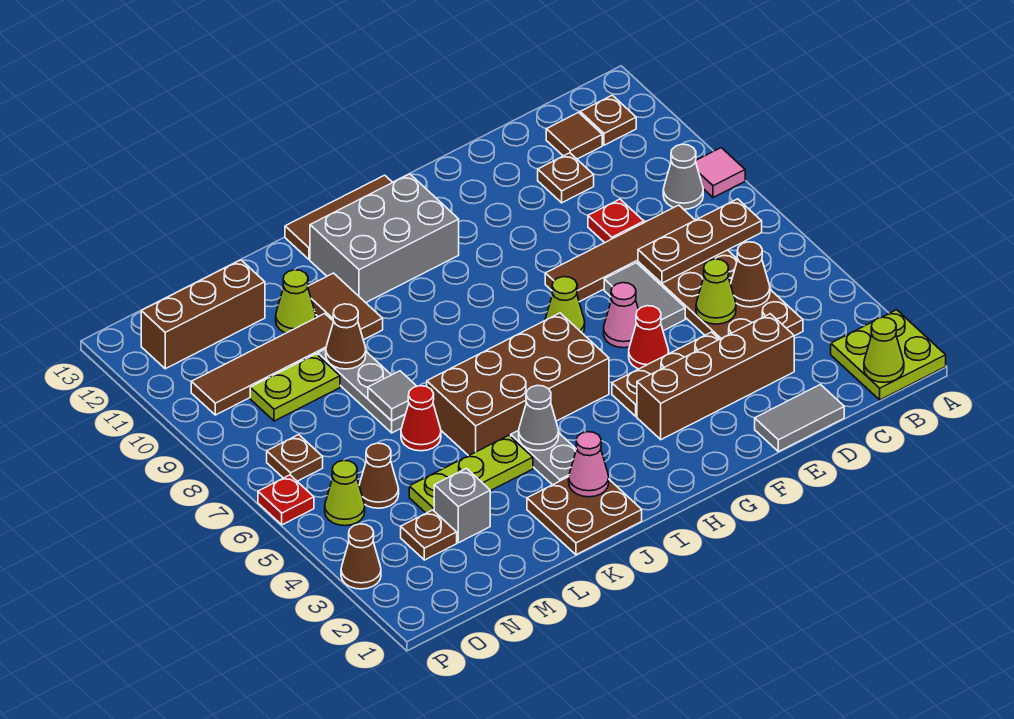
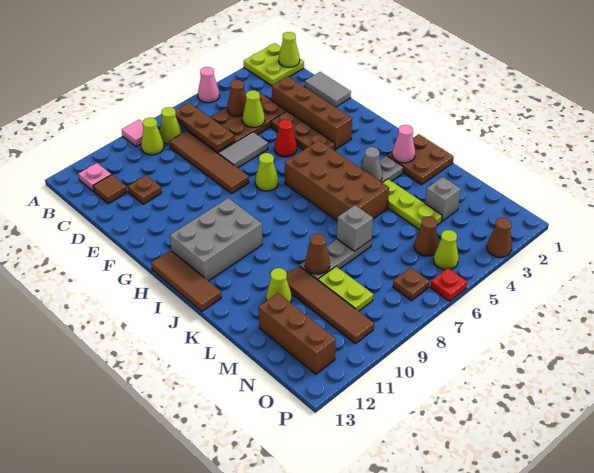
none -> lime cone B8 level 1
grey cone B9 level 1 -> lime cone B9 level 1
brown plate B12 level 1 -> pink plate B12 level 1
red plate D9 level 1 -> none
pink cone F6 level 1 -> pink cone A5 level 1
grey brick H11:J12 level 1 -> grey brick H10:I12 level 1
brown tile K10:K11 level 1 -> none
red cone L6 level 1 -> none
grey tile L7 level 2 -> grey brick L7 level 2
brown plate N3 level 1 -> none

